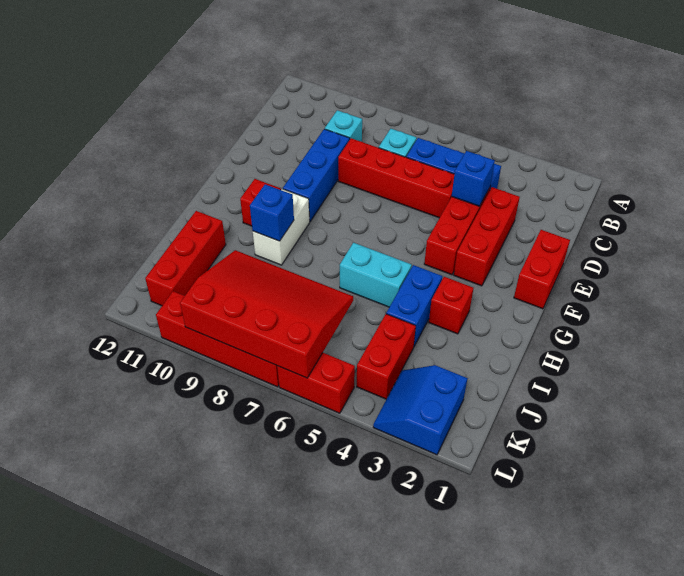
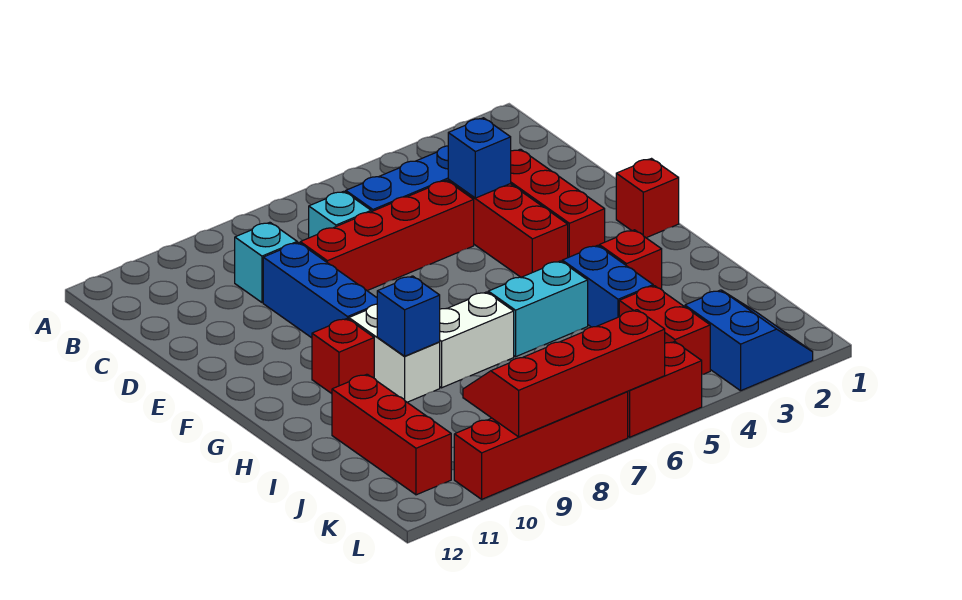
red brick E1:F1 level 1 -> red brick F1 level 1
none -> white brick H7:H8 level 1
red slope J6:L9 level 2 top L -> red slope K6:L9 level 2 top L
blue slope K2:L3 level 1 top 2 -> blue slope K2:L3 level 1 top 3

